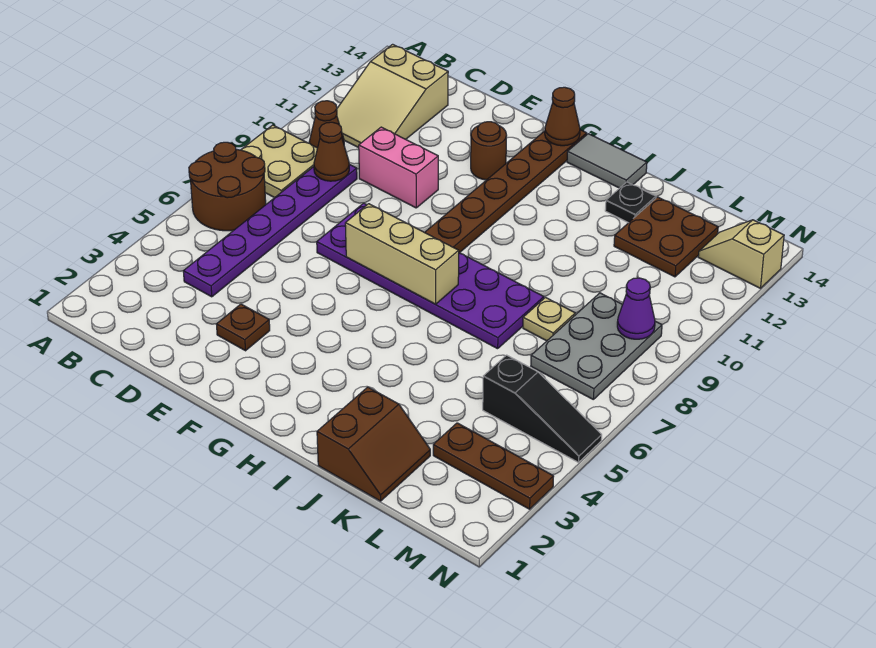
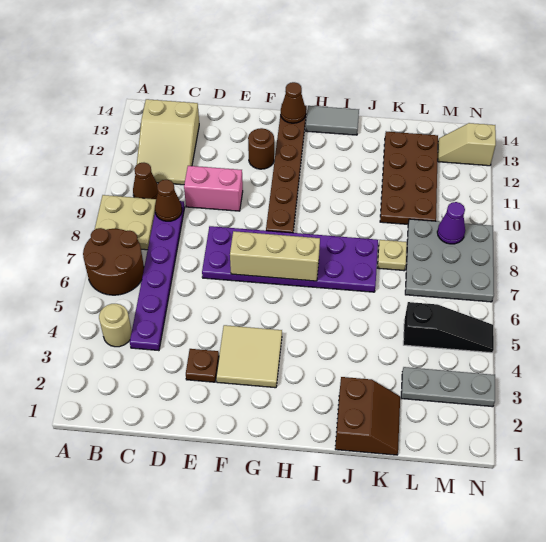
none -> tan round brick B4 level 1
none -> tan tile F3:G4 level 1
black plate J13 level 1 -> none
brown plate K12:L13 level 1 -> brown plate K10:L13 level 1
brown plate L3:N3 level 1 -> grey plate L3:N3 level 1
grey plate L7:M9 level 1 -> grey plate L7:N9 level 1

